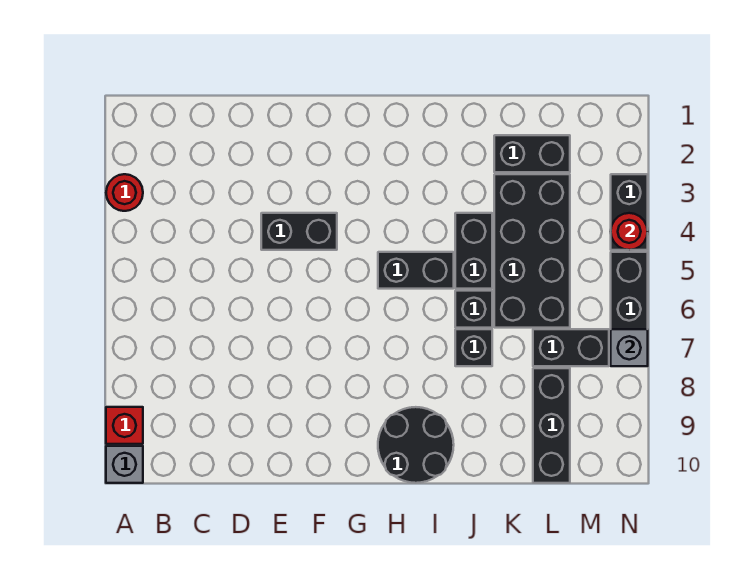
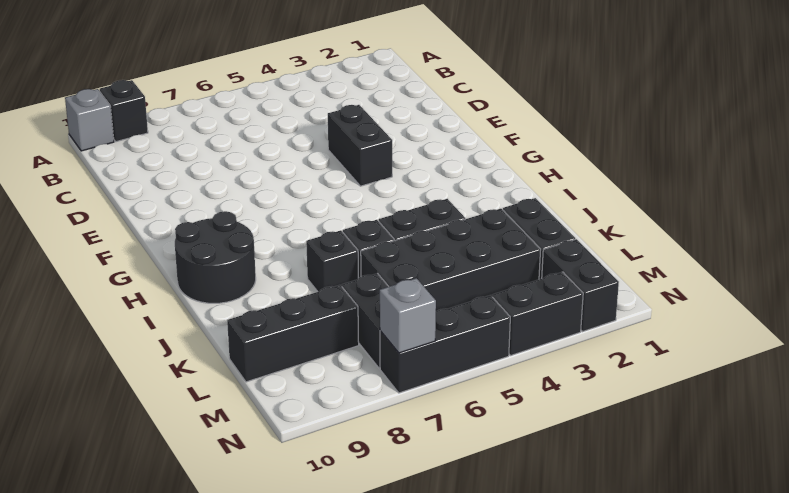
red round brick A3 level 1 -> none
red brick A9 level 1 -> black brick A9 level 1
black brick H5:I5 level 1 -> black brick M2:N2 level 1
red round brick N4 level 2 -> none

